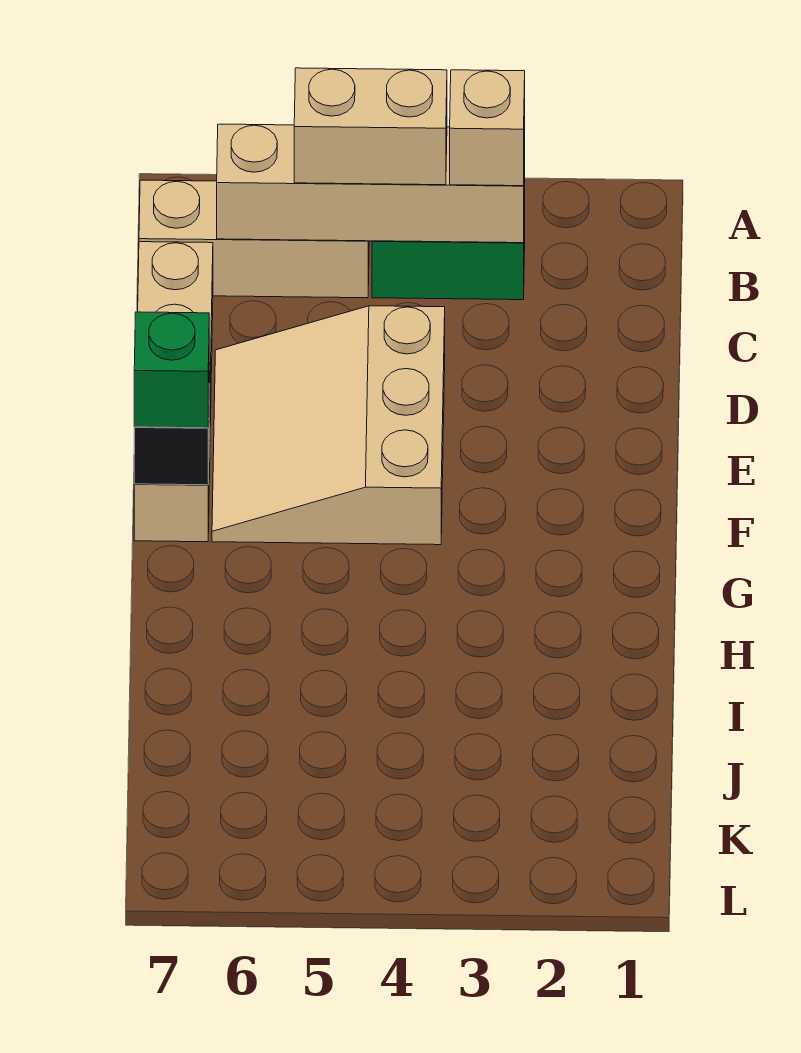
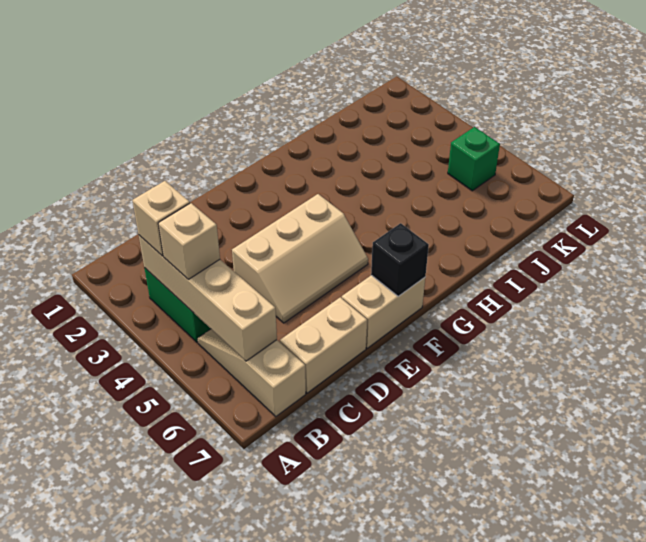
tan brick B4:B5 level 3 -> tan brick B4 level 3
tan brick B5:B7 level 1 -> tan slope B5:B7 level 1 top 7
tan slope D4:F6 level 1 top 4 -> tan slope D4:F5 level 1 top 4
green brick F7 level 3 -> green brick K5 level 1

